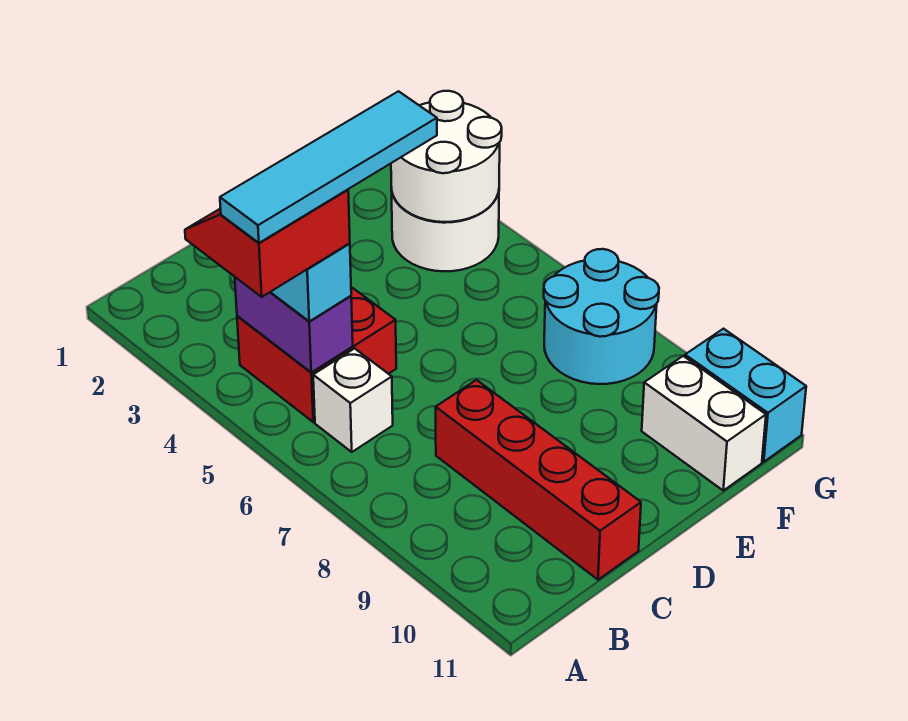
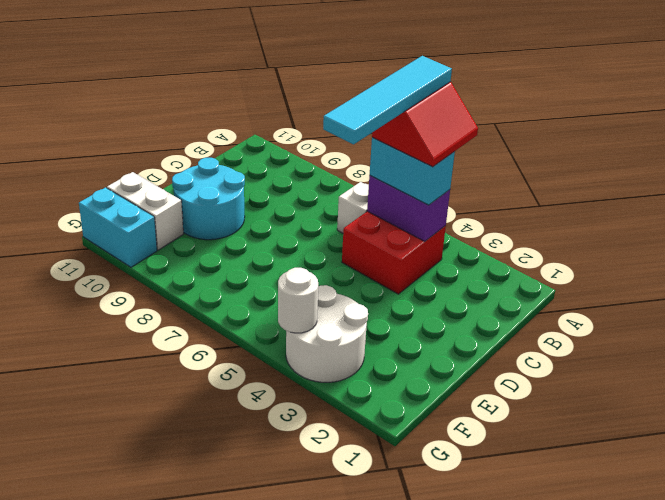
red brick C8:C11 level 1 -> none
white round brick F3:G4 level 2 -> white round brick G4 level 2
cyan round brick F7:G8 level 1 -> cyan round brick D9:E10 level 1

